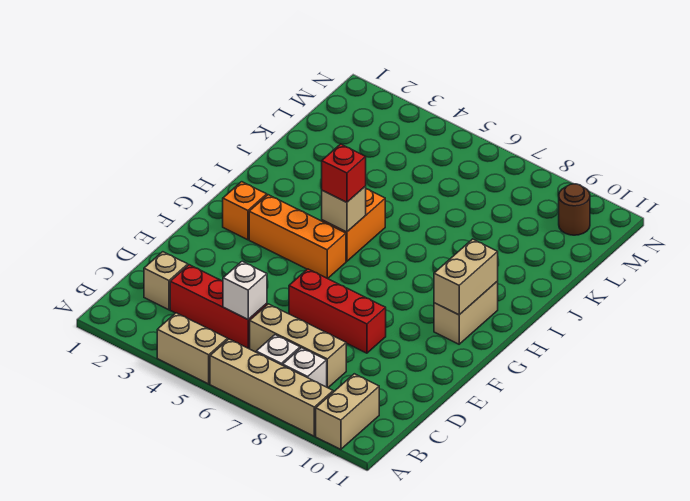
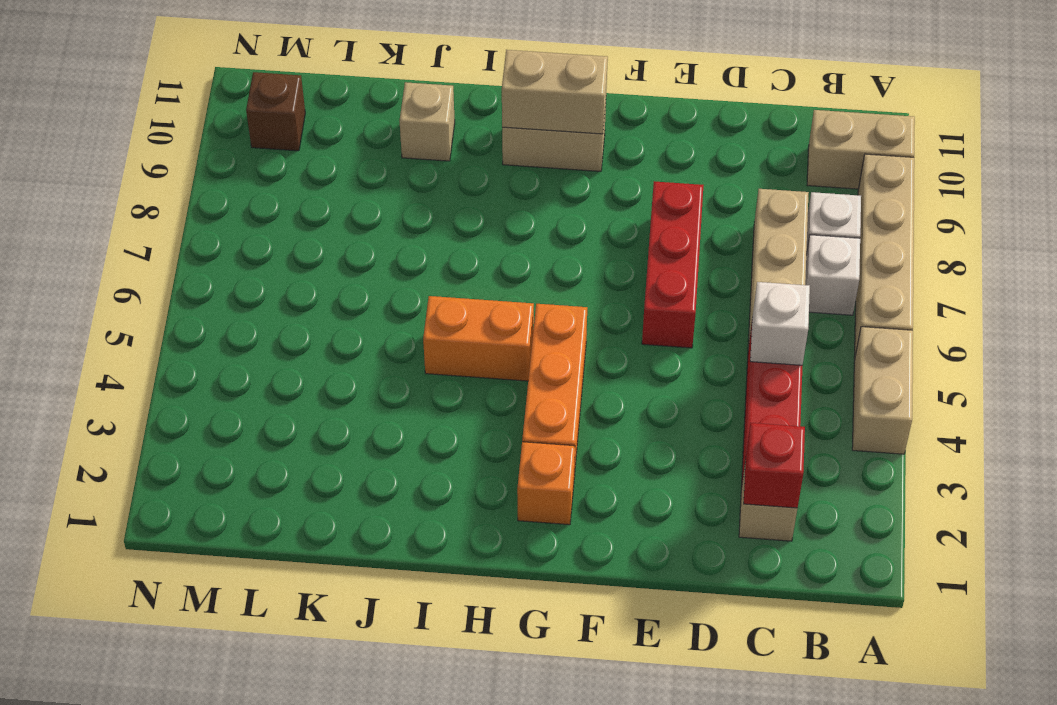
tan brick H5 level 2 -> tan brick J10 level 1
red brick H5 level 3 -> red brick C2 level 2
brown round brick M10 level 1 -> brown brick M10 level 1

